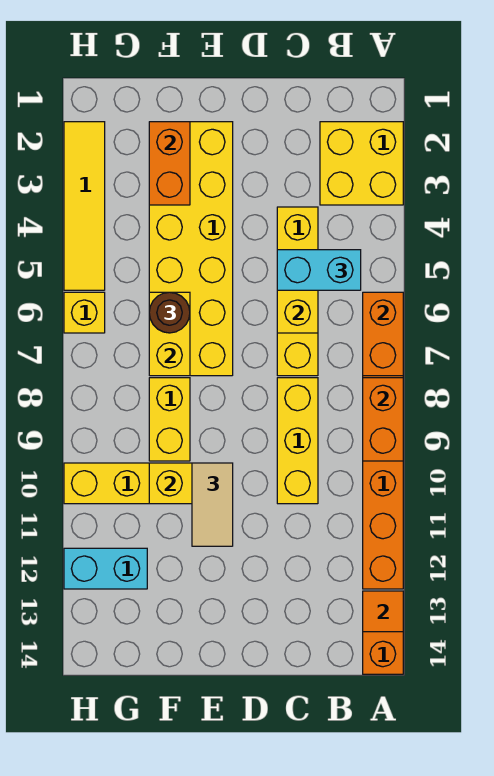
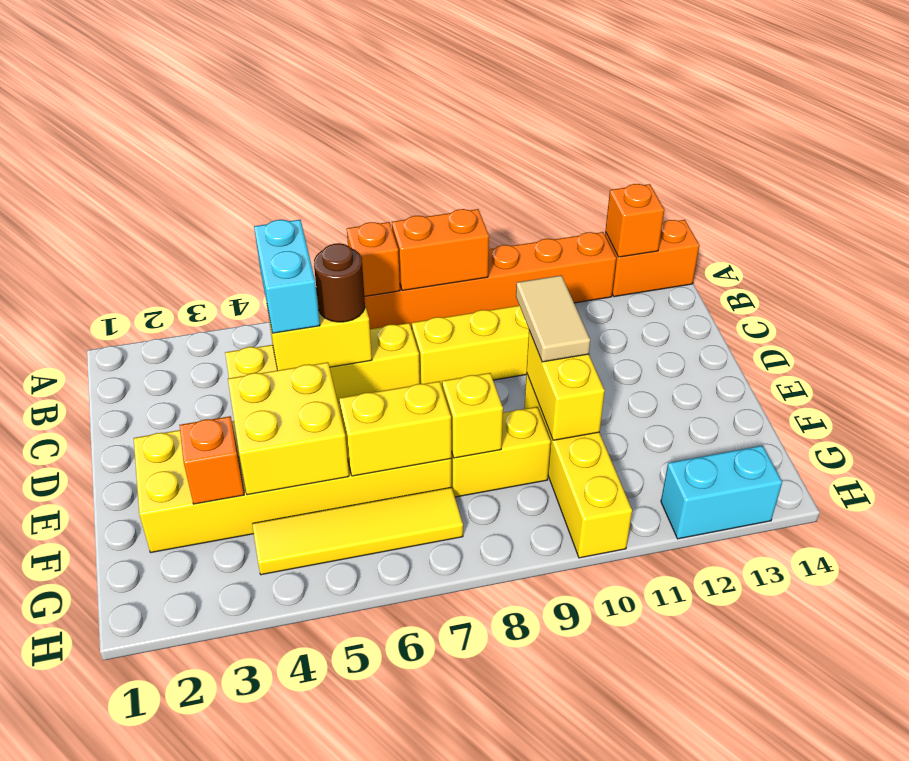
yellow brick A2:B3 level 1 -> yellow brick E4:F5 level 2
orange brick A6:A7 level 2 -> orange brick A7 level 2
orange tile A13 level 2 -> orange brick A13 level 2
tan tile E10:E11 level 3 -> tan tile D10:E10 level 3
orange brick F2:F3 level 2 -> orange brick F3 level 2
brown round brick F6 level 3 -> brown round brick C6 level 3
cyan brick G12:H12 level 1 -> cyan brick H12:H13 level 1
yellow tile H2:H5 level 1 -> yellow tile G4:G7 level 1
yellow brick H6 level 1 -> yellow brick F8 level 2

